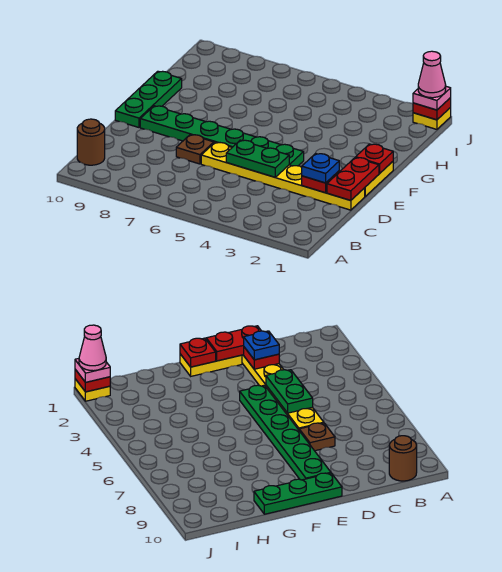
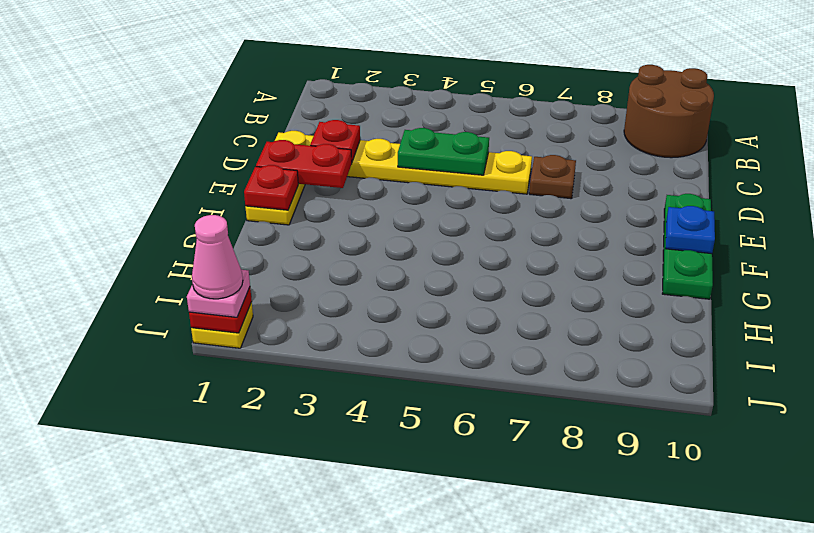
brown round brick B10 level 1 -> brown round brick A9:B10 level 1
red plate D1:E1 level 2 -> red plate E1:E2 level 2
blue plate D2 level 3 -> blue plate F10 level 2
green plate E4:E9 level 1 -> none

